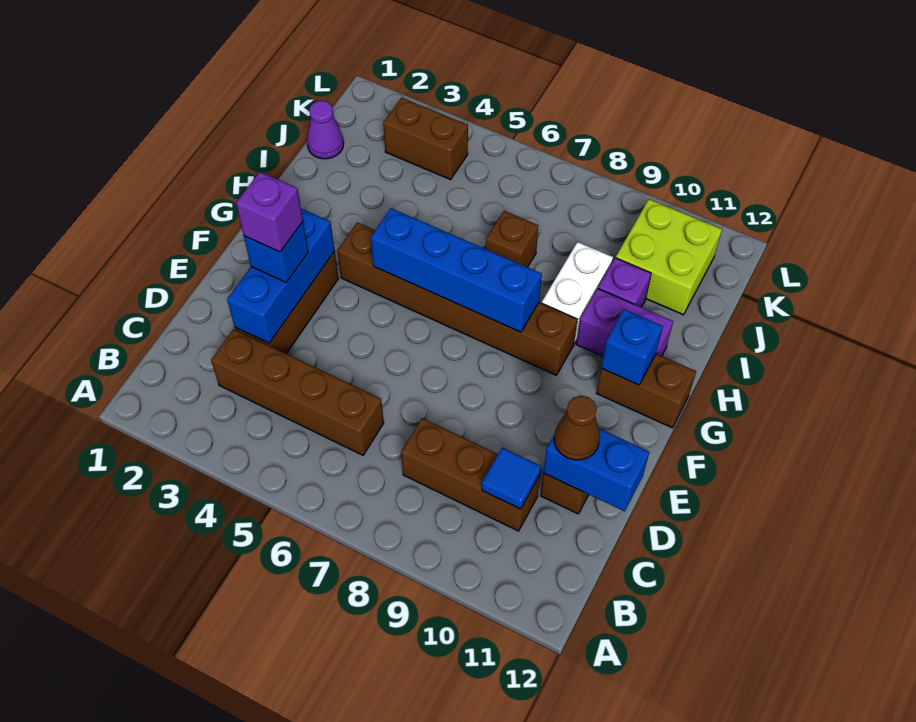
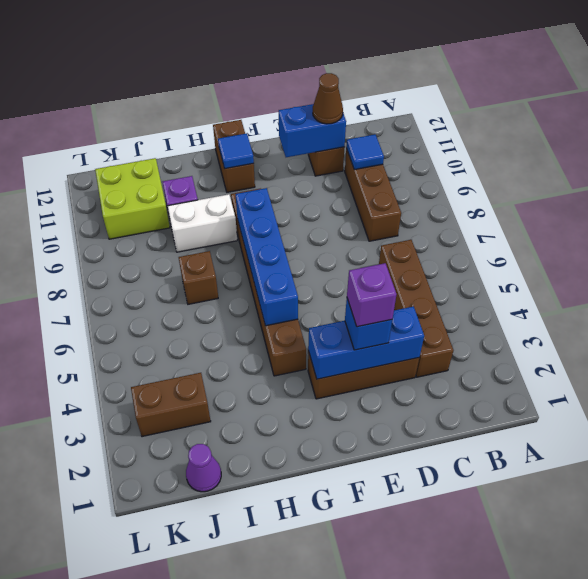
blue brick D11:D12 level 2 -> blue brick D11:E11 level 2
blue brick G11 level 2 -> blue tile G11 level 2
purple brick H10:H11 level 1 -> none
brown brick K3:K4 level 1 -> brown brick J3:K3 level 1

